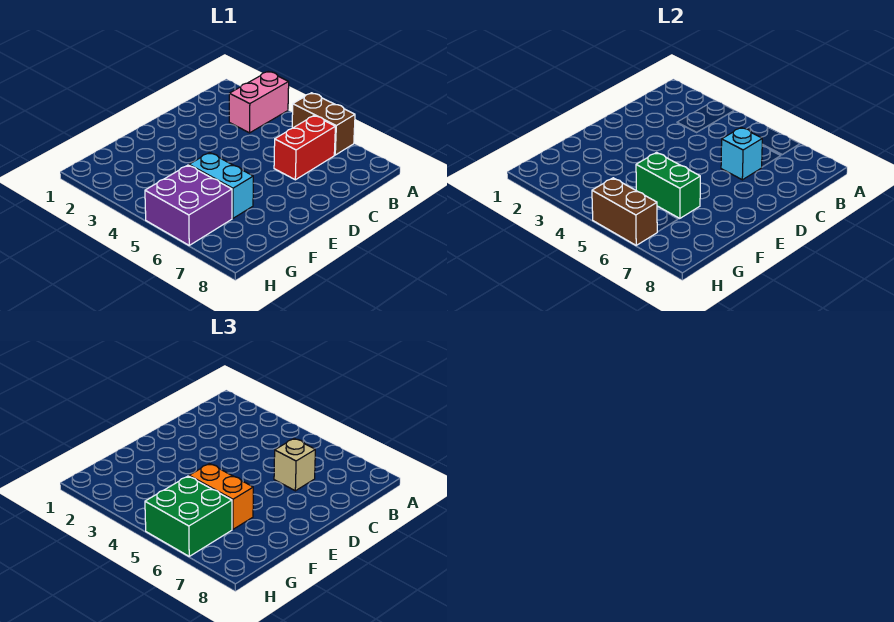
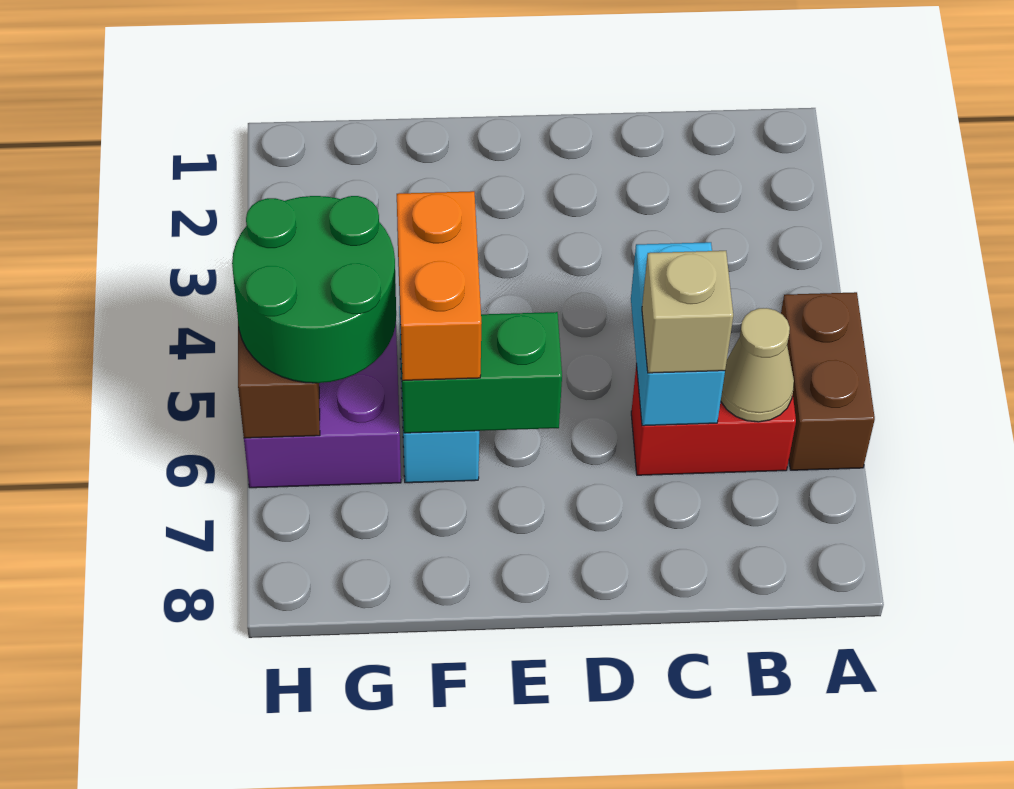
pink brick A3:B3 level 1 -> none
none -> tan cone B6 level 2
cyan brick C6 level 2 -> cyan brick C5:C6 level 2
green brick F5:F6 level 2 -> green brick E6:F6 level 2
green brick G5:H6 level 3 -> green round brick G5:H6 level 3

